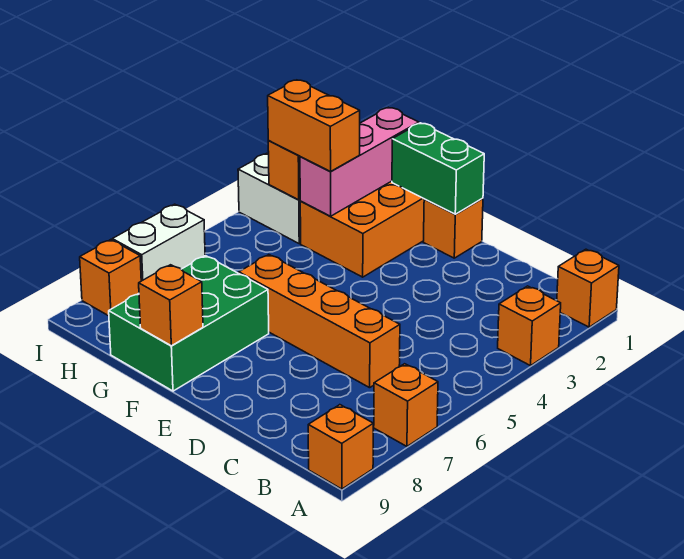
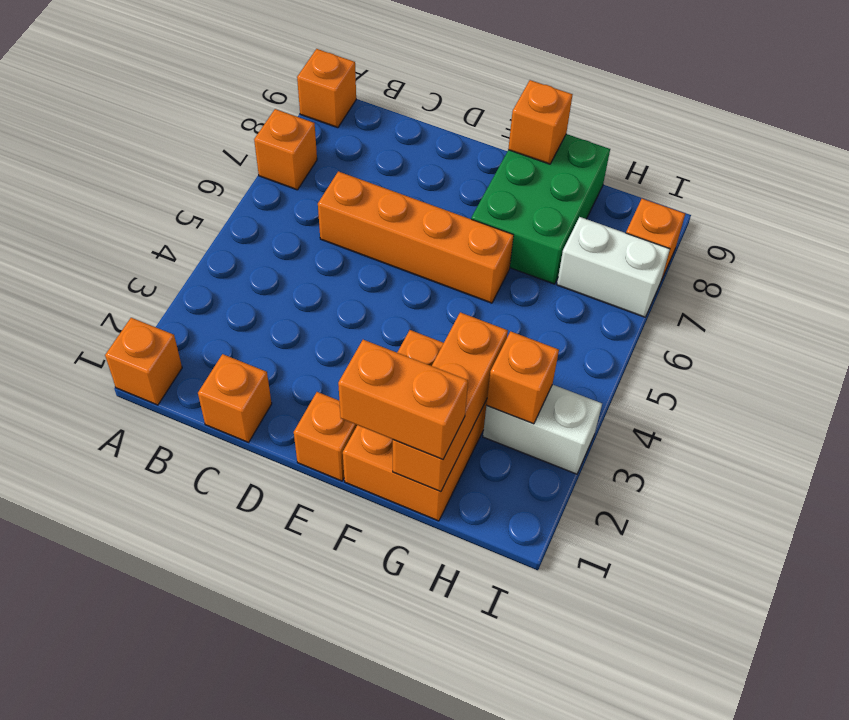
orange brick A3 level 1 -> orange brick C1 level 1
green brick E1:F1 level 2 -> none
pink brick G1:G3 level 2 -> orange brick G1:G3 level 2
orange brick G3:H3 level 3 -> orange brick F1:G1 level 3
white brick I6:I7 level 1 -> white brick H7:I7 level 1

